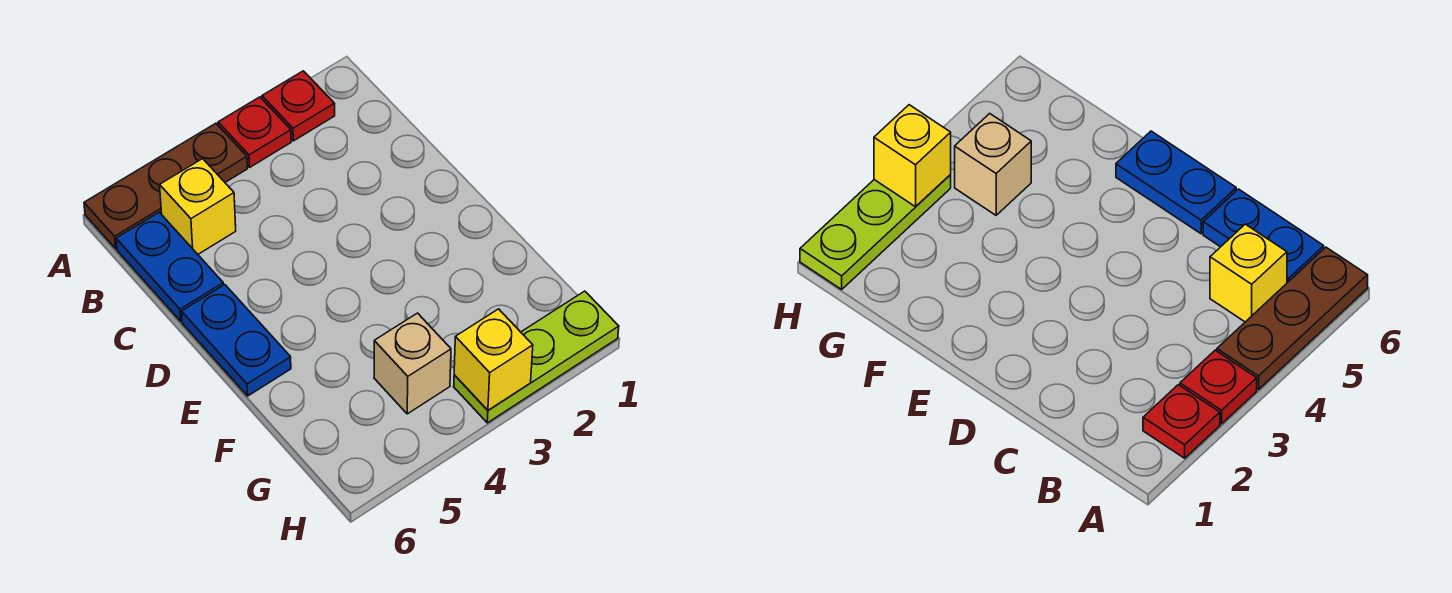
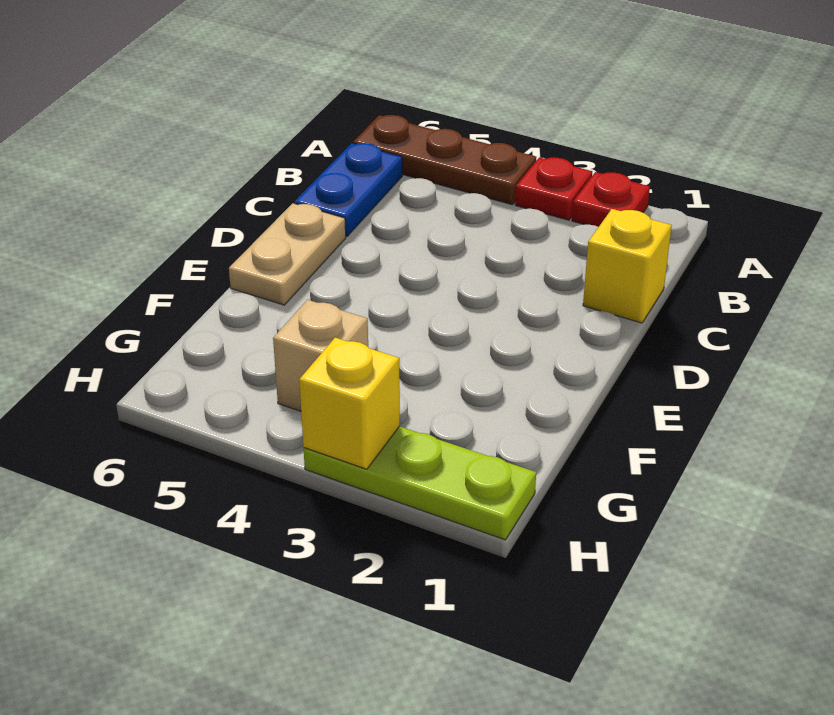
yellow brick B5 level 1 -> yellow brick C1 level 1
blue plate D6:E6 level 1 -> tan plate D6:E6 level 1

